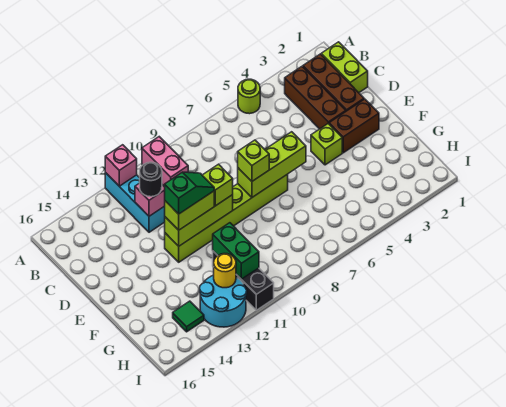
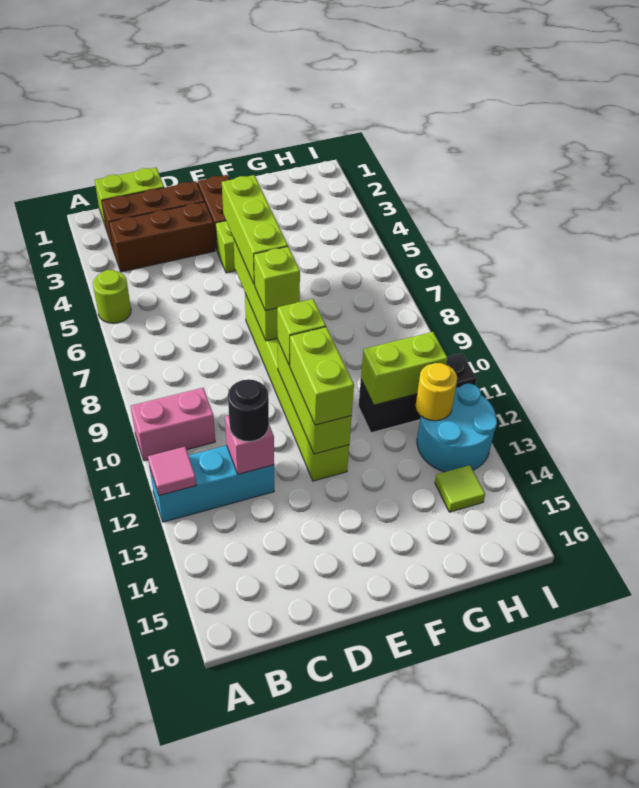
pink brick A12 level 2 -> pink tile A12 level 2
none -> lime brick E5:E7 level 3
green slope E11:E12 level 4 top 12 -> none
green brick G11:H11 level 2 -> lime brick G11:H11 level 2
green tile H14 level 1 -> lime tile H14 level 1

